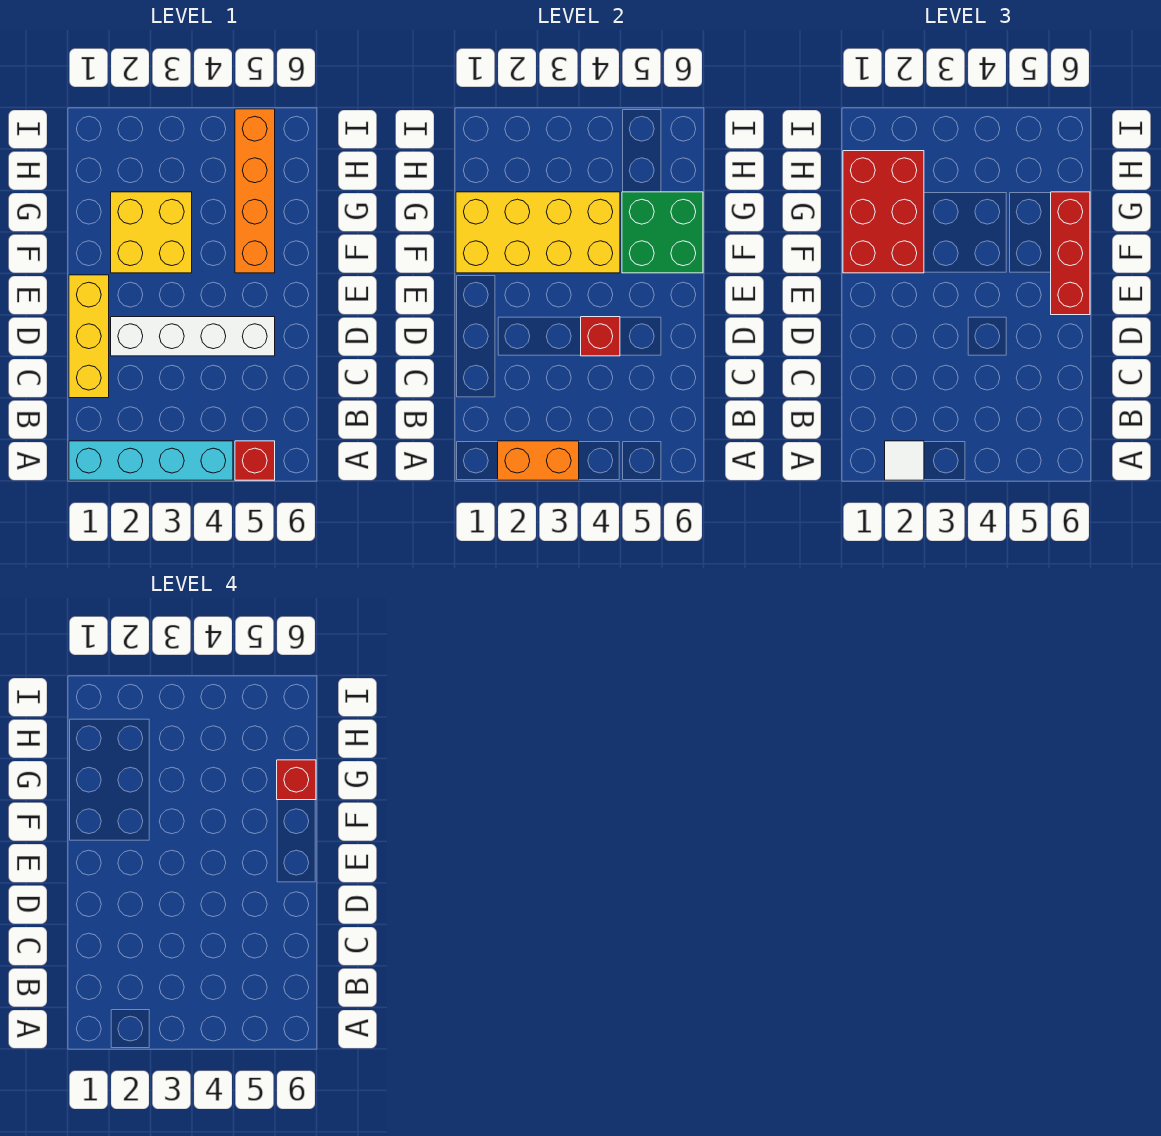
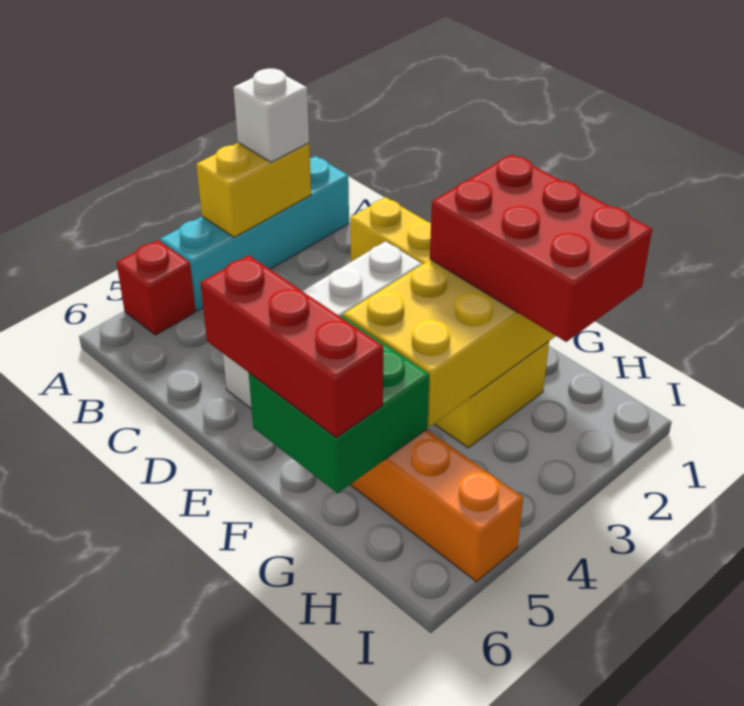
orange brick A2:A3 level 2 -> yellow brick A2:A3 level 2
white tile A2 level 3 -> white brick A2 level 3
red brick D4 level 2 -> none
red brick G6 level 4 -> none

